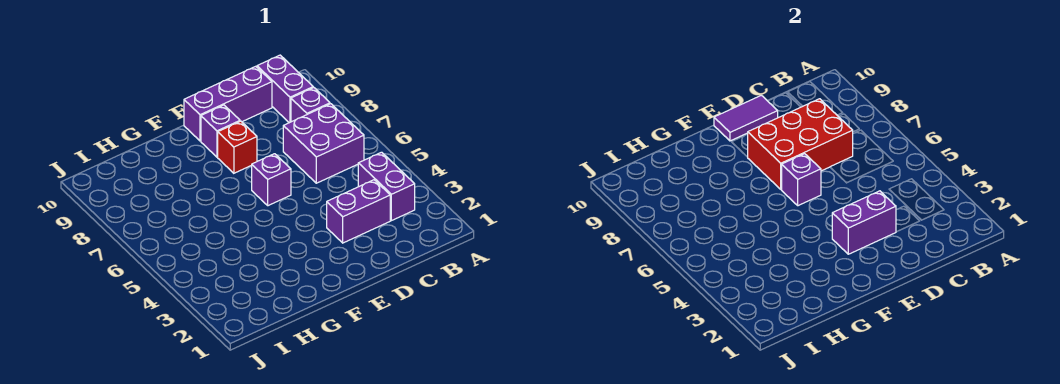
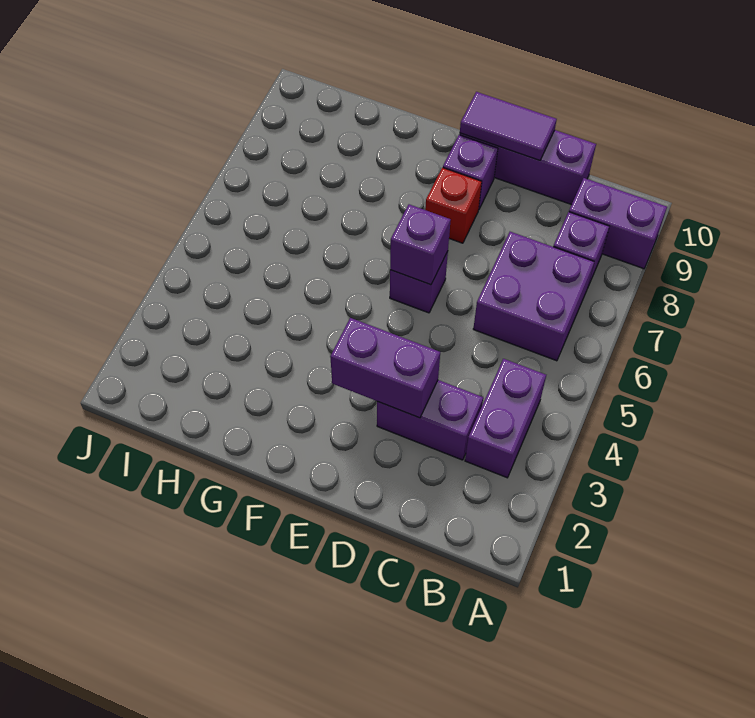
purple brick B9:B10 level 1 -> purple brick A9:B9 level 1
red brick C7:E8 level 2 -> none

